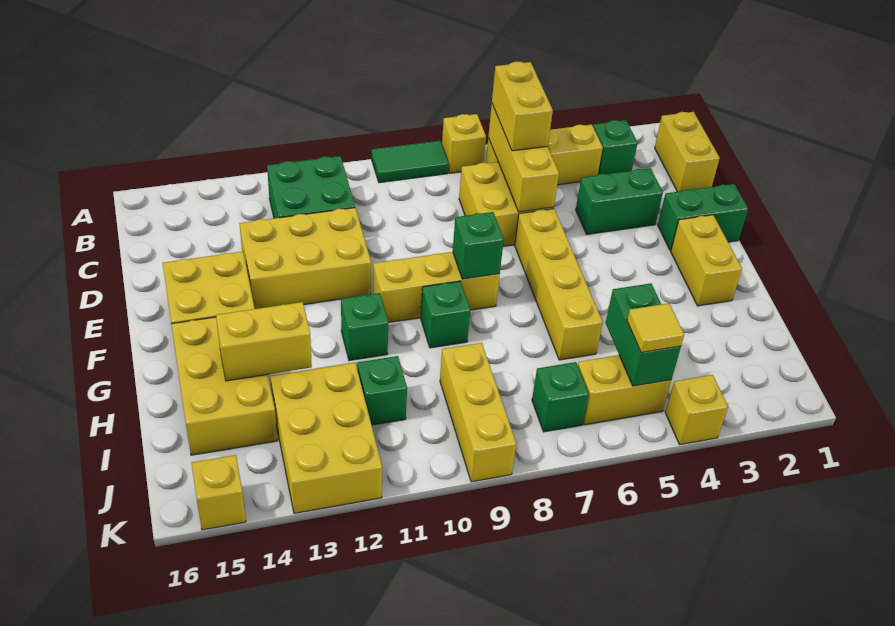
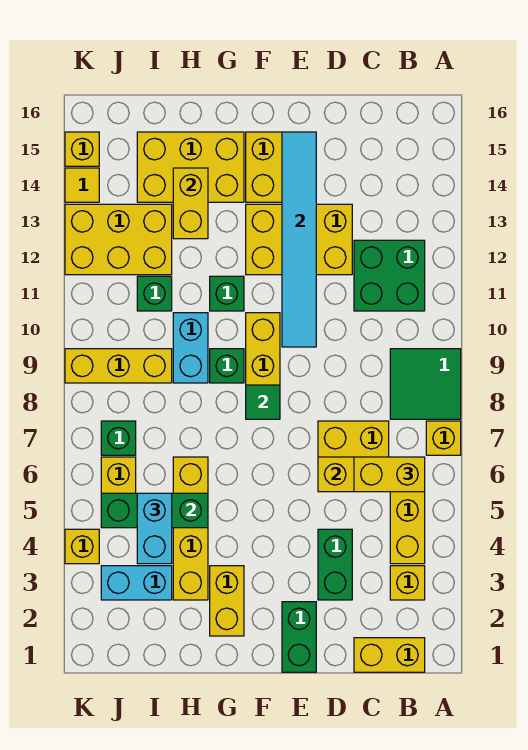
green tile A8:A9 level 1 -> green tile A8:B9 level 1
green brick B3 level 1 -> yellow brick B3 level 1
yellow brick D11:E13 level 1 -> yellow brick D12:F13 level 1
yellow brick E6:H6 level 1 -> yellow brick H3:H6 level 1
none -> cyan tile E10:E15 level 2
yellow brick F2:G2 level 1 -> yellow brick G2:G3 level 1
green brick F8 level 2 -> green tile F8 level 2
none -> cyan brick H9:H10 level 1
none -> cyan brick I3:J3 level 1
none -> cyan brick I4:I5 level 3
green brick I5:J5 level 2 -> green brick H5:J5 level 2
yellow tile J5 level 3 -> yellow tile K14 level 1

